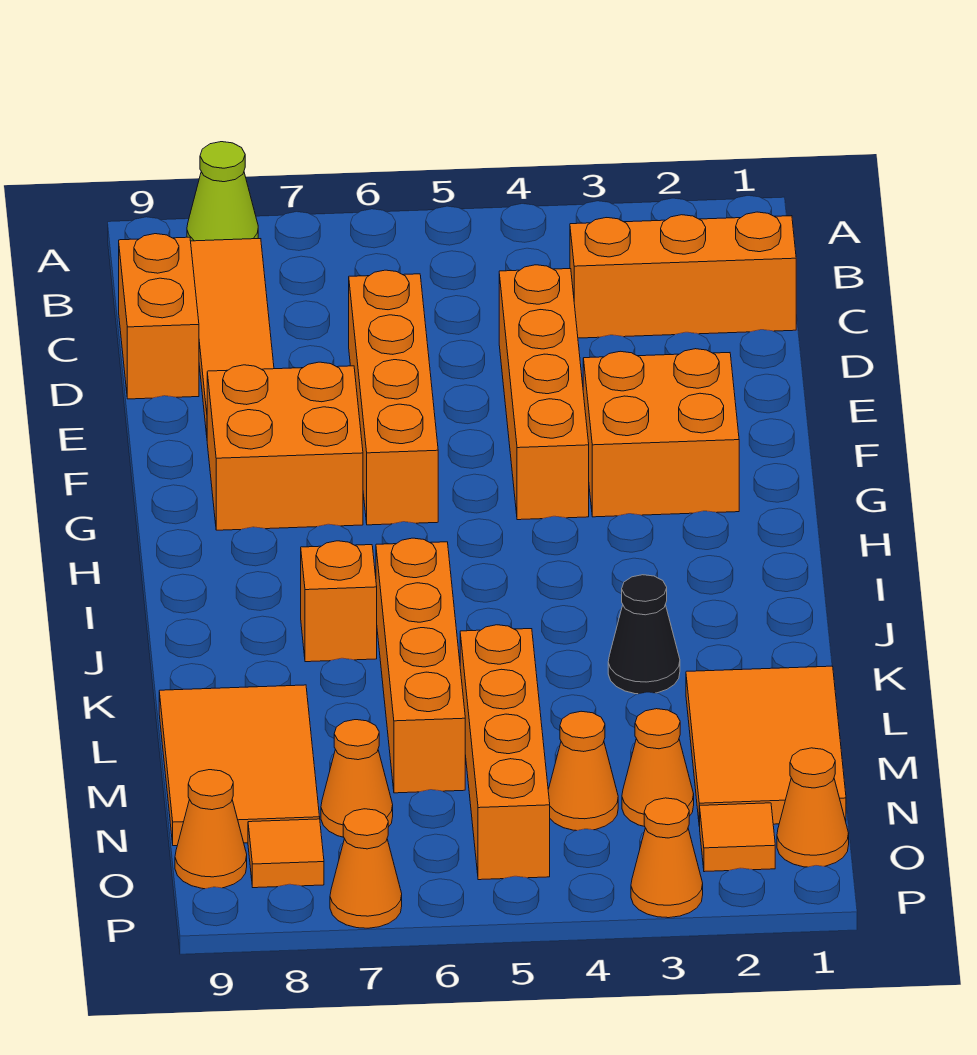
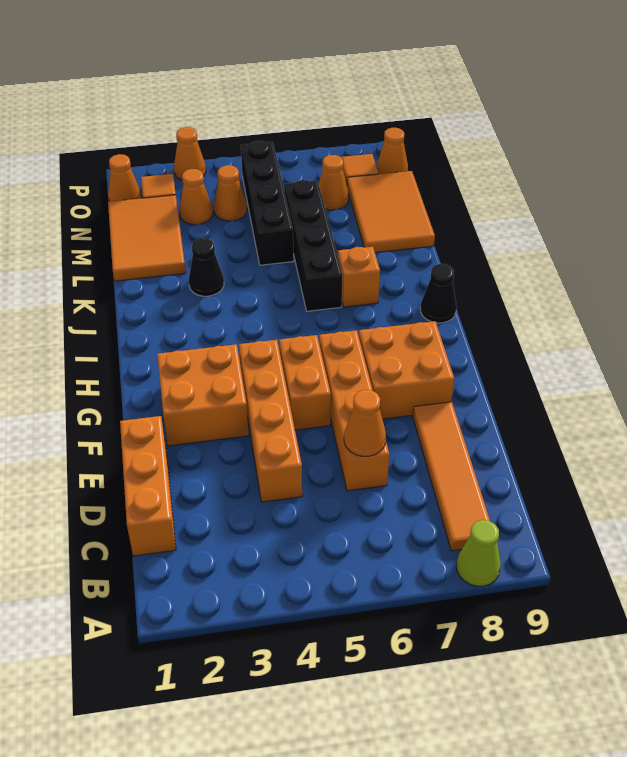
orange brick C1:C3 level 1 -> orange brick C1:E1 level 1
orange brick C9:D9 level 1 -> orange brick F5:G5 level 1
none -> black cone I9 level 1
orange brick J6:M6 level 1 -> black brick J6:M6 level 1
orange brick L5:O5 level 1 -> black brick L5:O5 level 1
orange cone P7 level 1 -> orange cone D6 level 2

